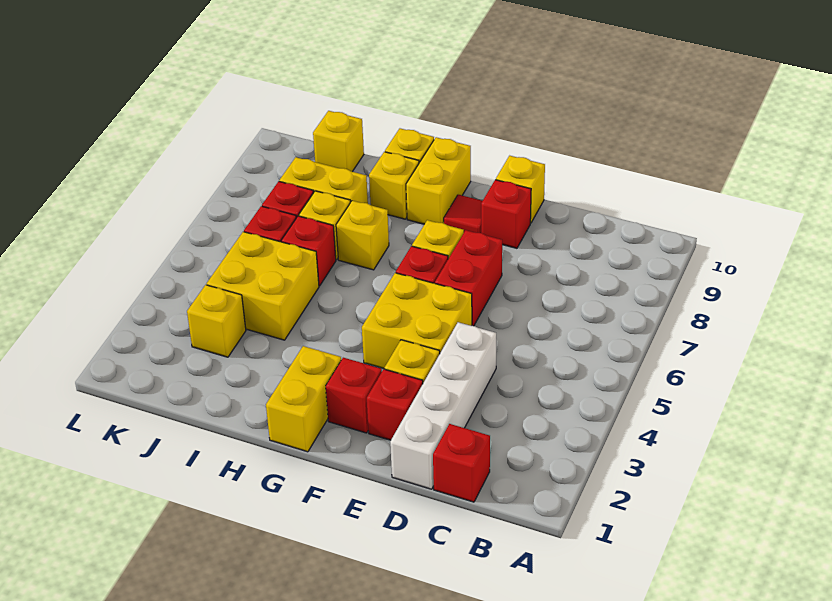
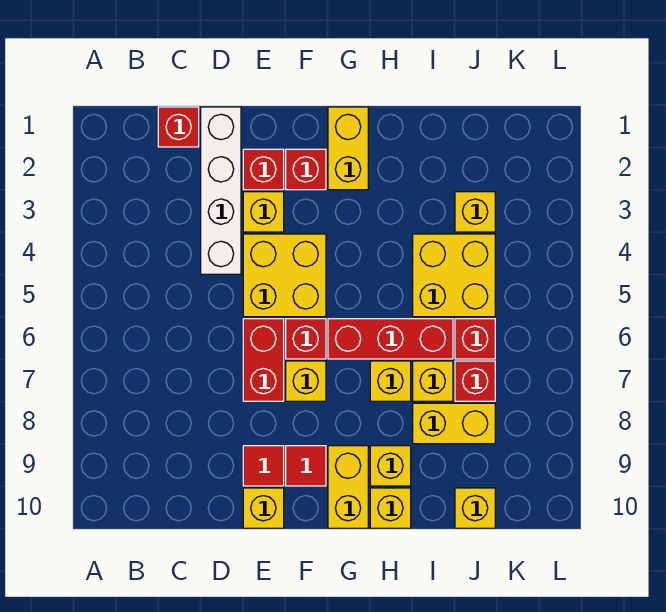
red brick E9 level 1 -> red tile E9 level 1
red brick I6 level 1 -> red brick G6:I6 level 1

